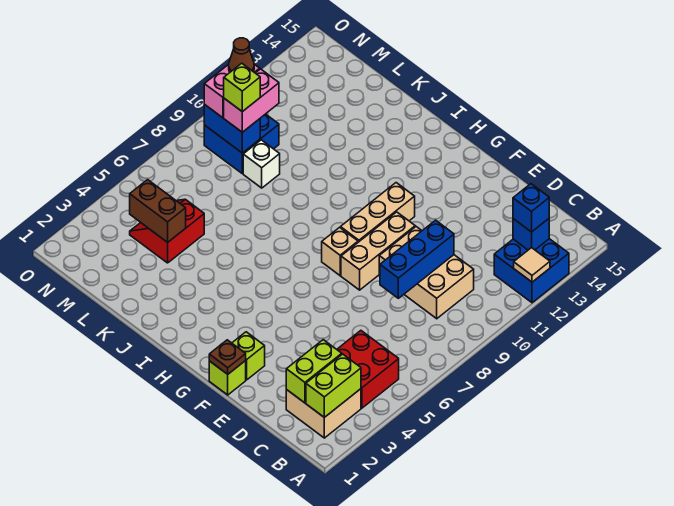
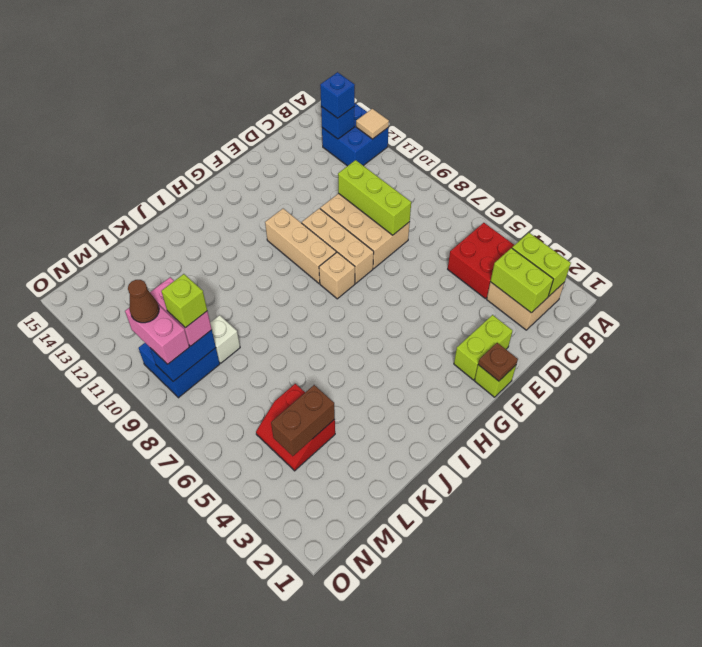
tan brick C9:E10 level 1 -> tan brick D8:E10 level 1
blue brick D8:D10 level 2 -> lime brick D8:D10 level 2
lime brick F2 level 1 -> lime brick E2:F2 level 1

